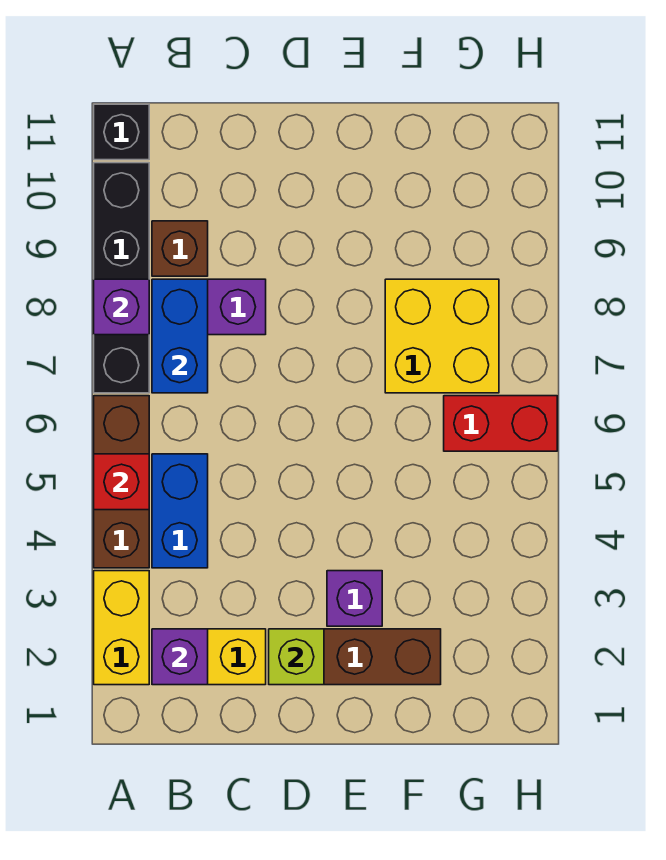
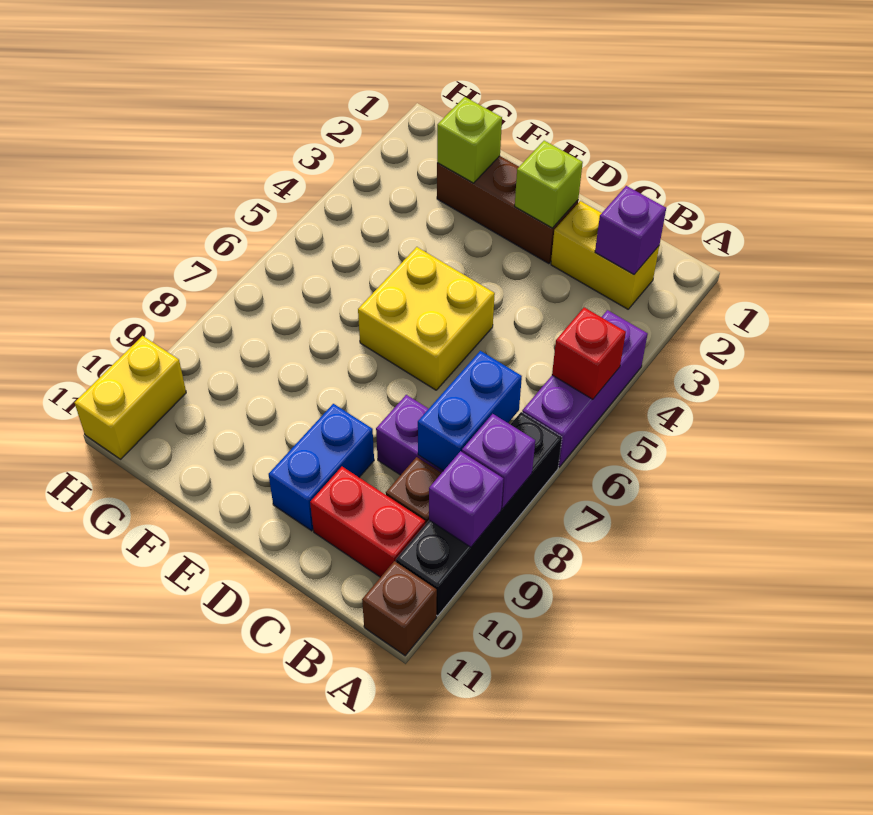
yellow brick A2:A3 level 1 -> yellow brick H10:H11 level 1
brown brick A4:A6 level 1 -> purple brick A4:A6 level 1
black brick A11 level 1 -> brown brick A11 level 1
blue brick B4:B5 level 1 -> blue brick D9:D10 level 1
purple brick E3 level 1 -> purple brick A9 level 2
none -> lime brick F2 level 2
yellow brick F7:G8 level 1 -> yellow brick D5:E6 level 1
red brick G6:H6 level 1 -> red brick B10:C10 level 1

